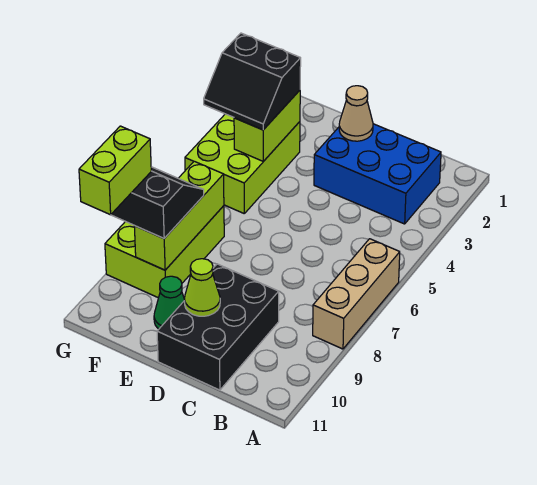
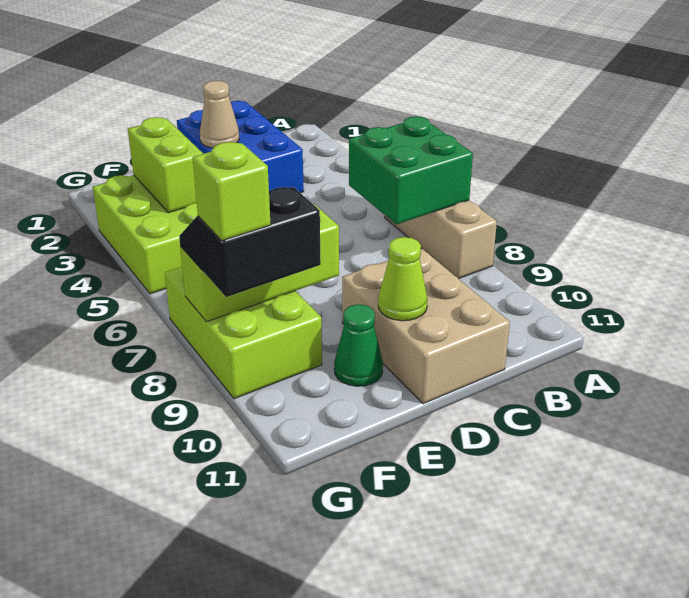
none -> green brick A6:B7 level 2
blue brick B2:D3 level 1 -> blue brick C1:D3 level 1
black brick C9:D11 level 1 -> tan brick C9:D11 level 1
black slope F3:G4 level 3 top 3 -> none
lime brick F7:F9 level 2 -> lime brick E8:G8 level 2
lime brick G9:G10 level 4 -> lime brick G9 level 4

